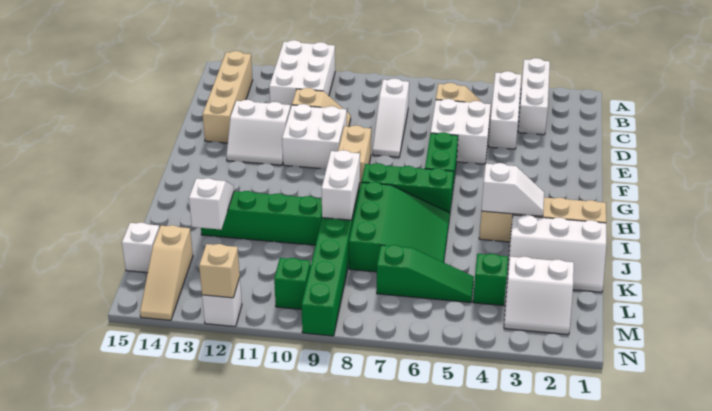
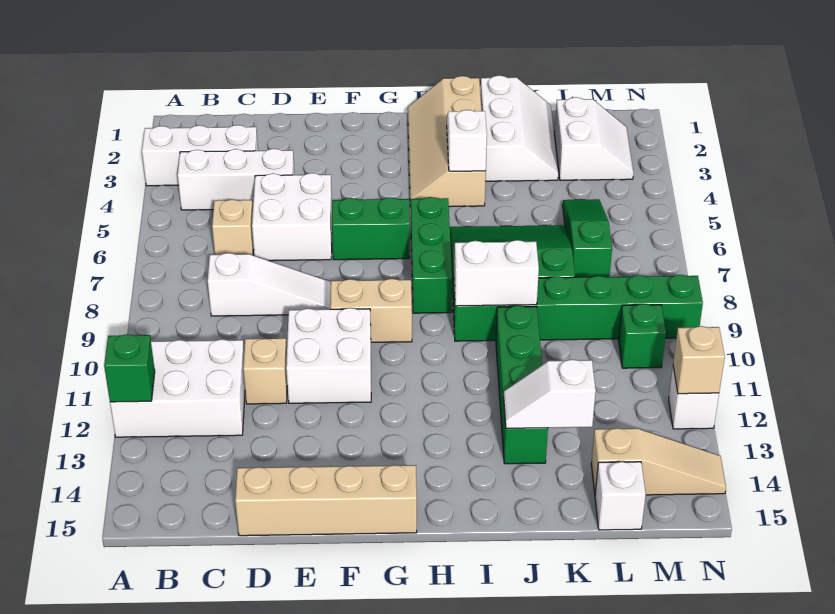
tan brick B14:E14 level 1 -> tan brick D15:G15 level 1
white slope E12:F13 level 1 top E -> none
green brick L4 level 1 -> green brick A12 level 2

